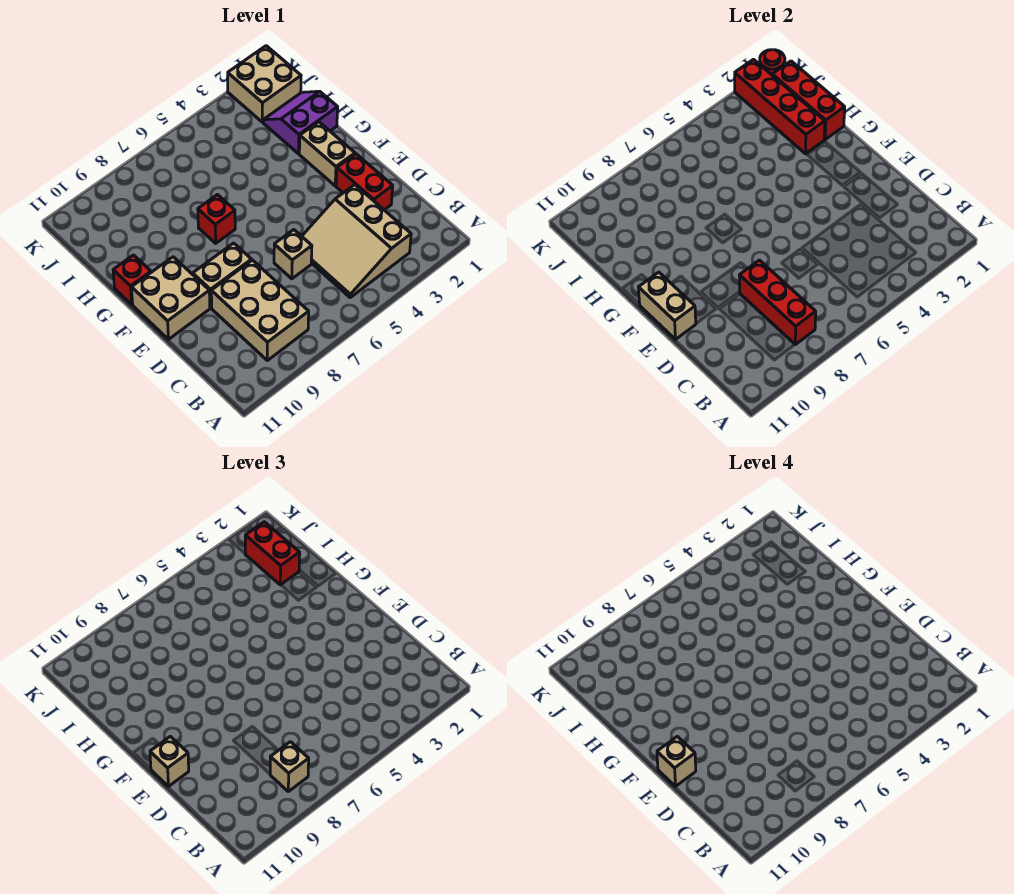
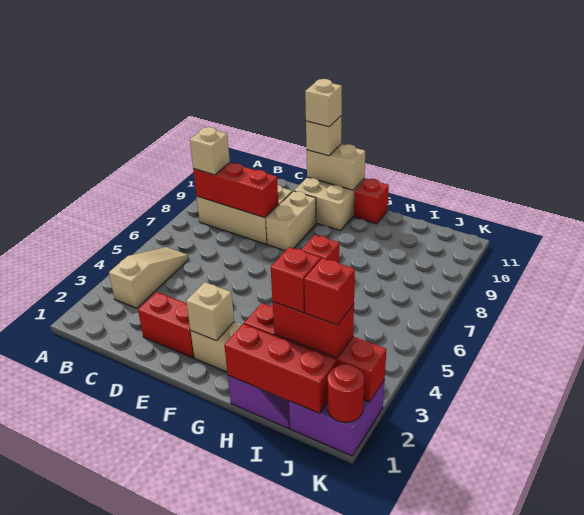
tan slope B3:D5 level 1 top 3 -> tan slope B3:B5 level 1 top 3
tan brick D6 level 1 -> tan brick F2 level 2
none -> red brick I2 level 4
tan brick J1:K2 level 1 -> purple brick J1:K2 level 1
none -> red brick J2 level 4

